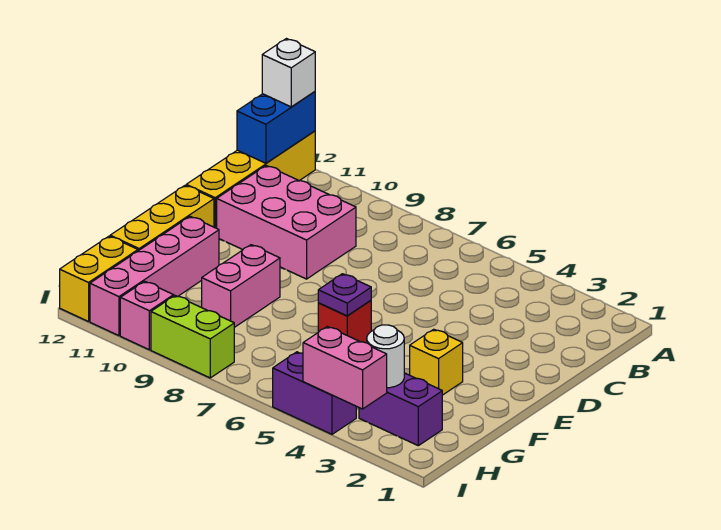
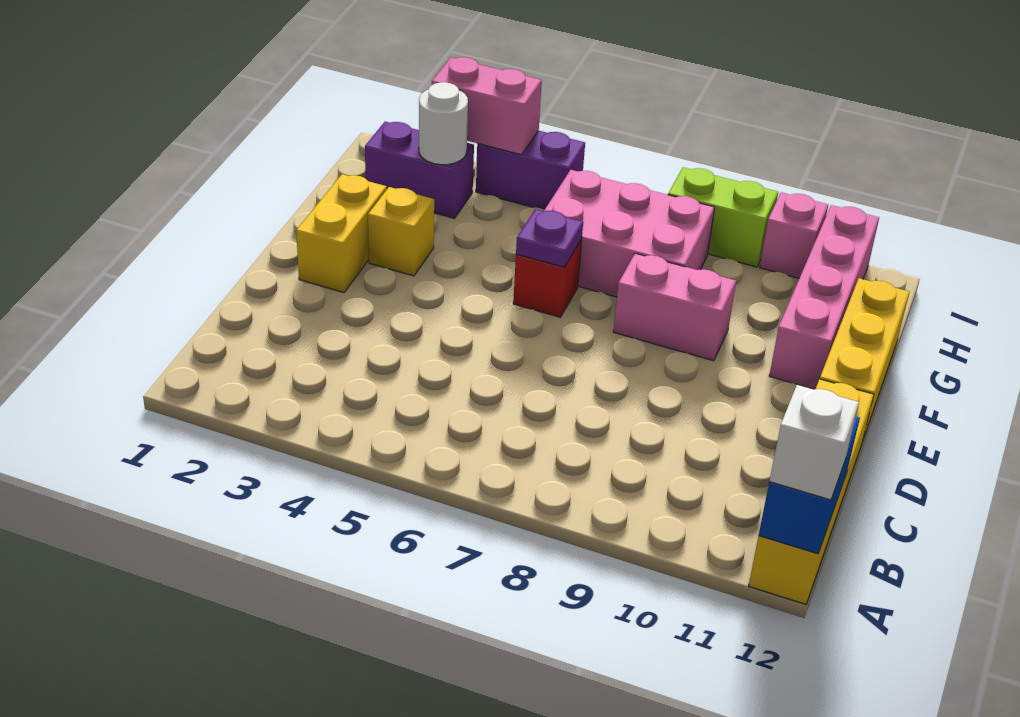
pink brick C9:D11 level 1 -> pink brick G6:H8 level 1
pink brick F9:G9 level 1 -> pink brick F8:F9 level 1
yellow brick H12:I12 level 1 -> yellow brick E2:F2 level 1

